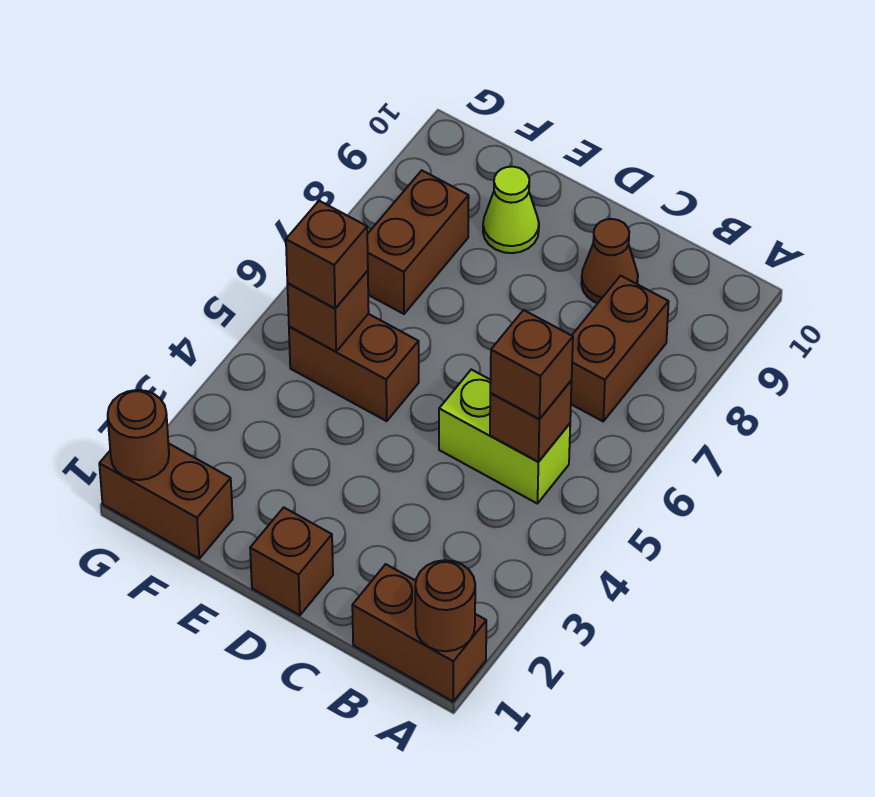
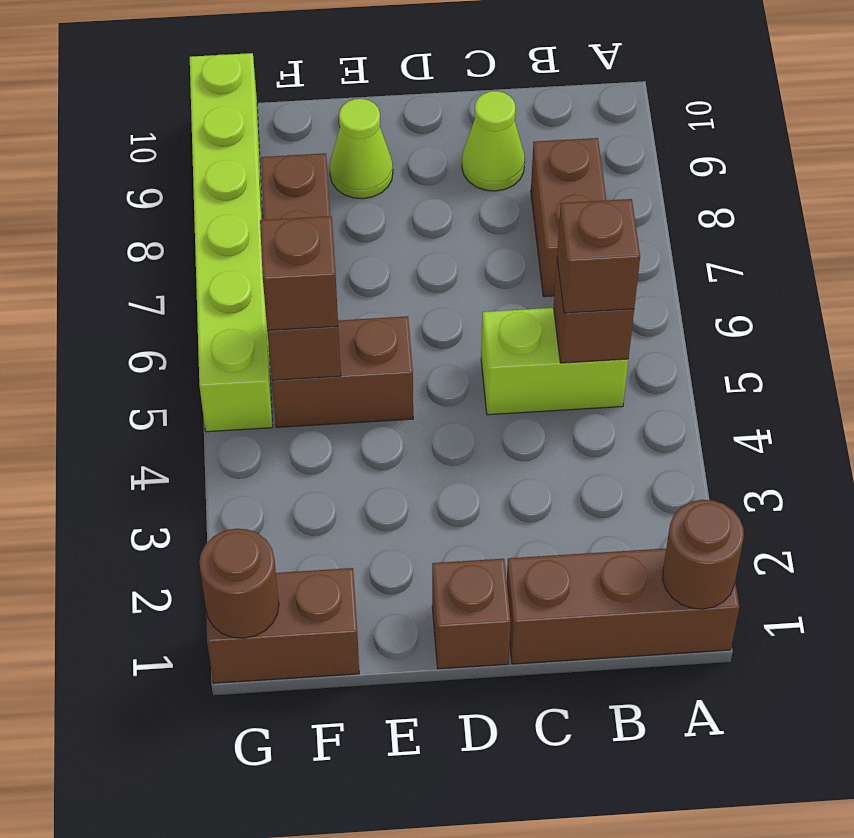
brown brick A1:B1 level 1 -> brown brick A1:C1 level 1
brown cone C9 level 1 -> lime cone C9 level 1
none -> lime brick G5:G10 level 1

